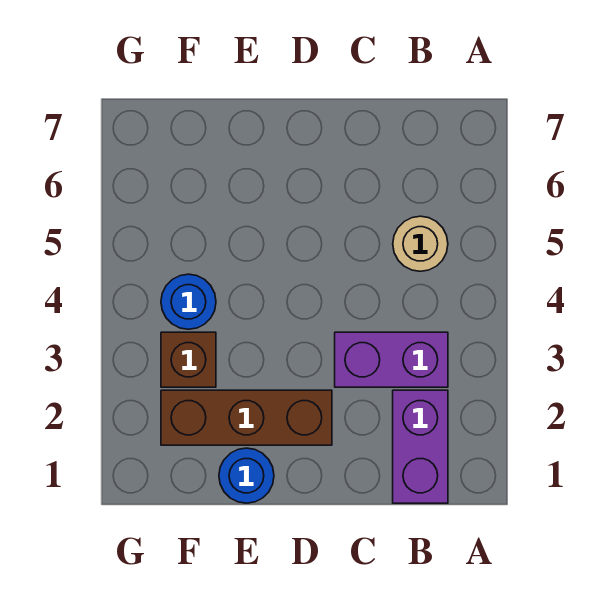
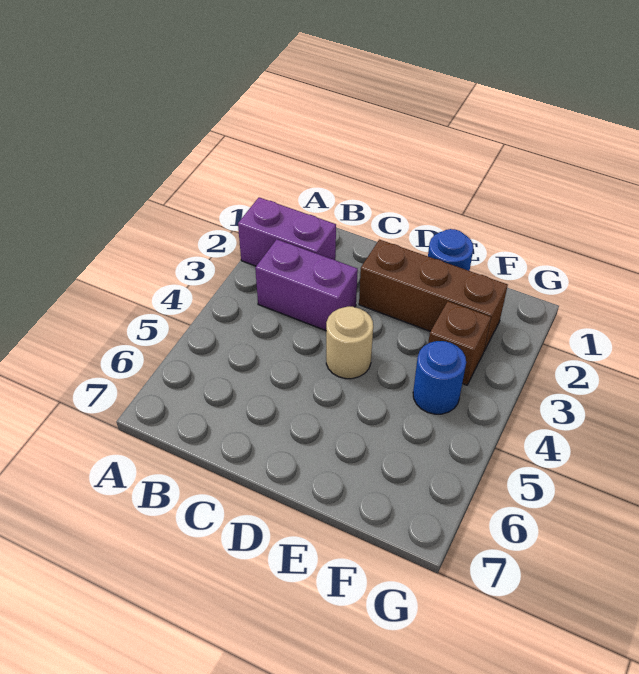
purple brick B1:B2 level 1 -> purple brick A2:B2 level 1
tan round brick B5 level 1 -> tan round brick D4 level 1

